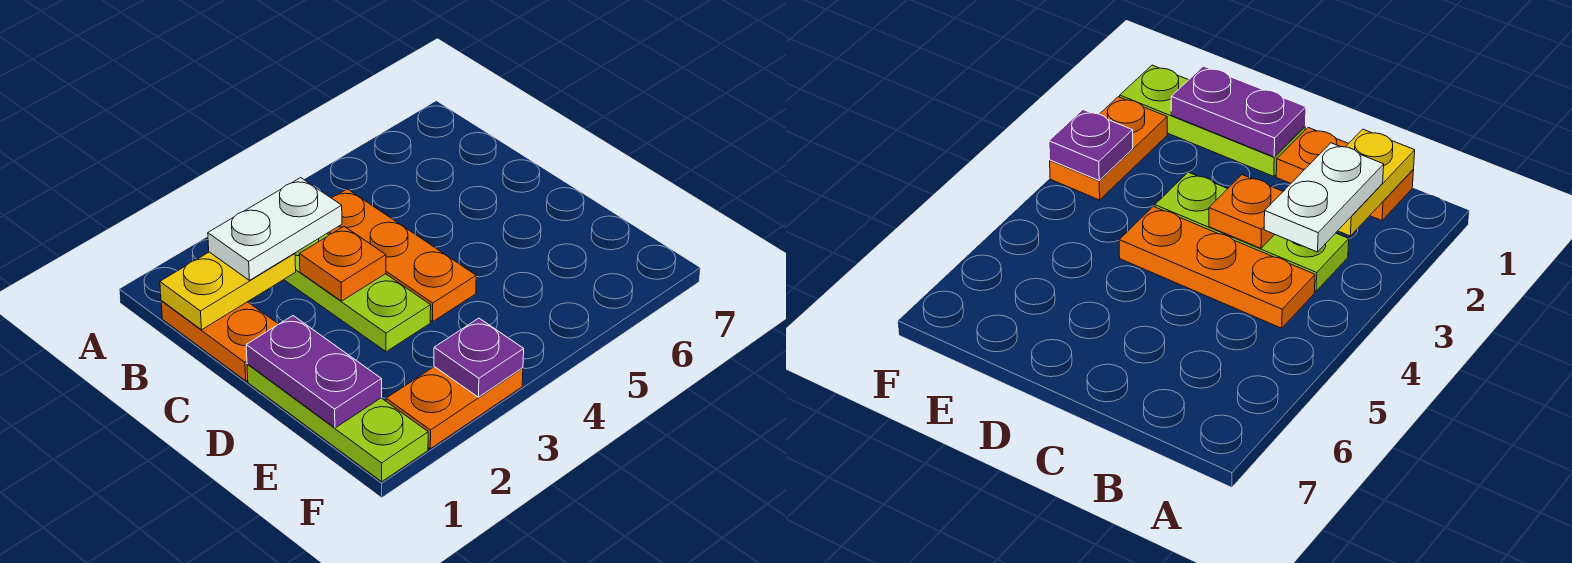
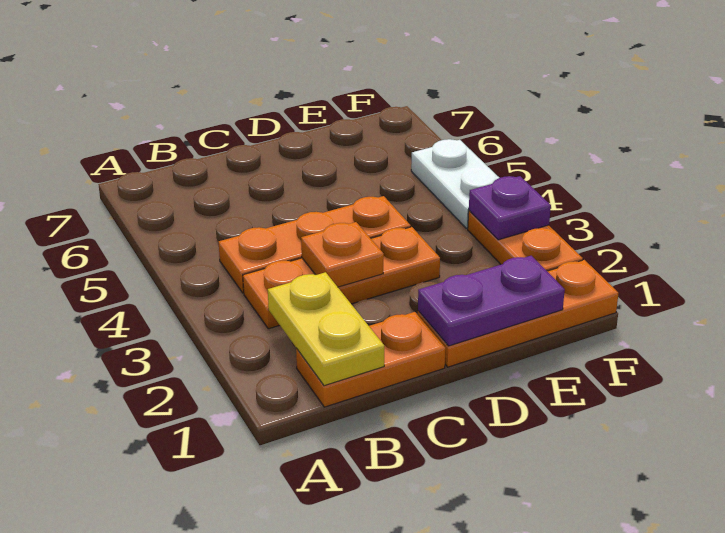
white plate B2:B3 level 3 -> white plate F4:F5 level 1
lime plate B3:D3 level 1 -> orange plate B3:D3 level 1
lime plate D1:F1 level 1 -> orange plate D1:F1 level 1

